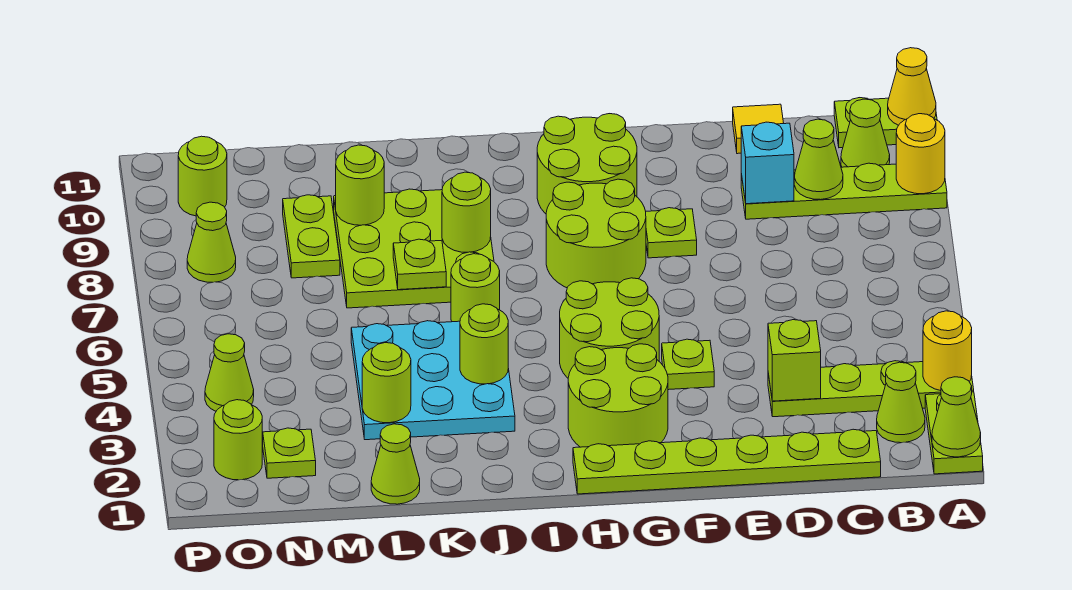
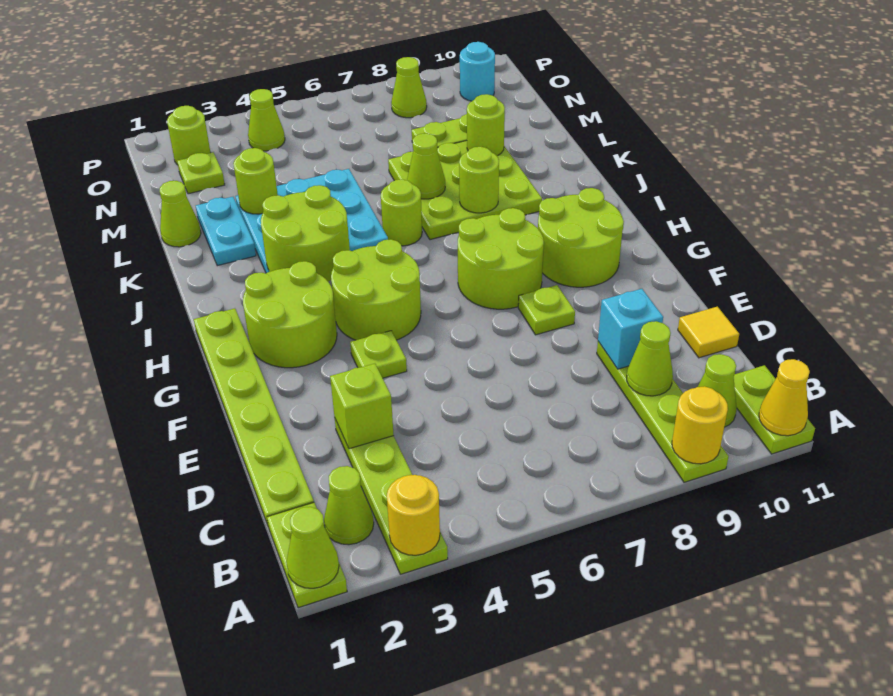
lime plate A1:A2 level 1 -> lime plate A1:B1 level 1
lime round brick J4 level 2 -> lime round brick I3:J4 level 2
none -> cyan plate K2:L2 level 1
lime plate K7 level 2 -> lime cone K7 level 2
lime round brick O10 level 1 -> cyan round brick O10 level 1

